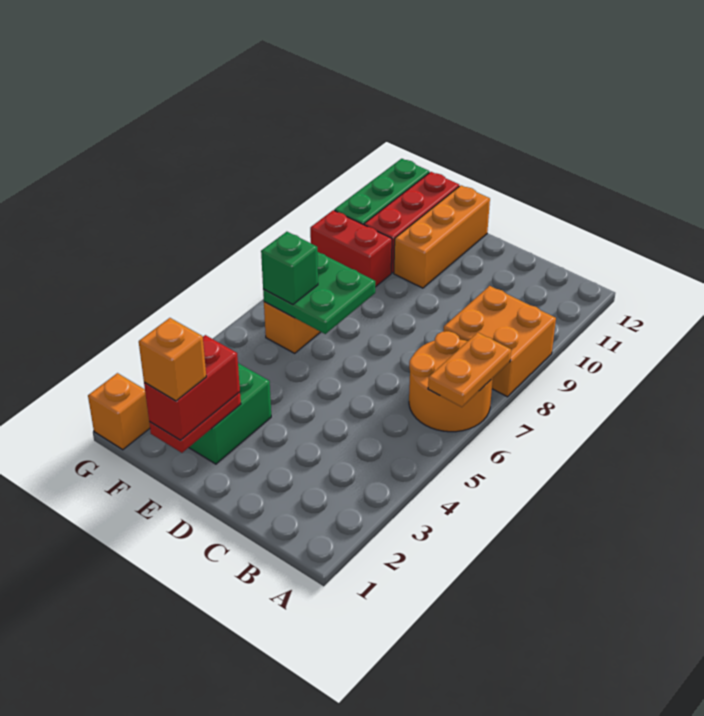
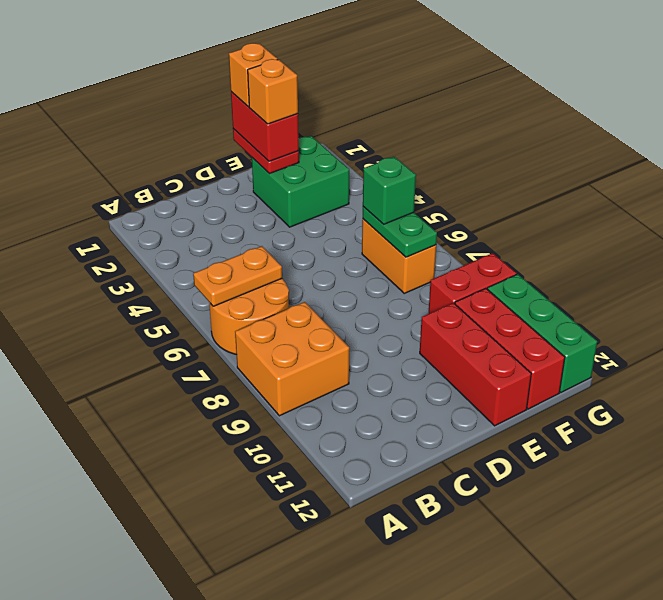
orange plate A6:A7 level 2 -> orange plate A6:B6 level 2
green plate E6:F7 level 2 -> green plate F6:F7 level 2
orange brick E10:E12 level 1 -> red brick E10:E12 level 1
orange brick G1 level 1 -> orange brick E2 level 4

